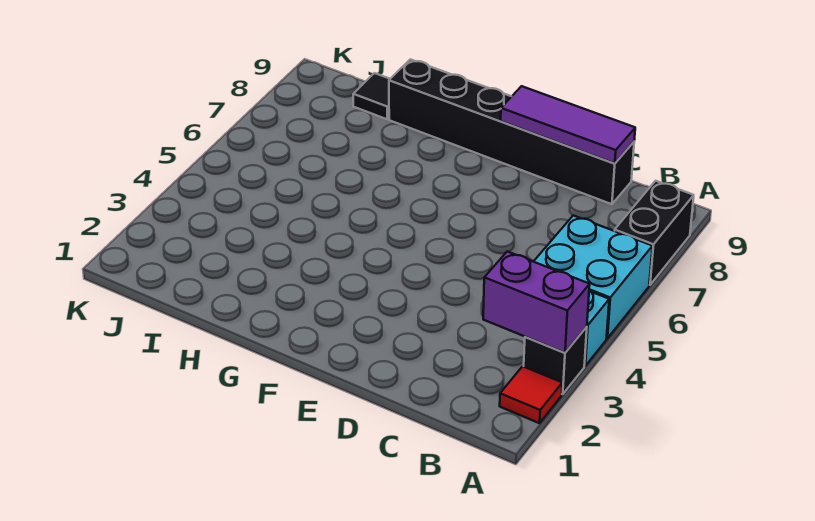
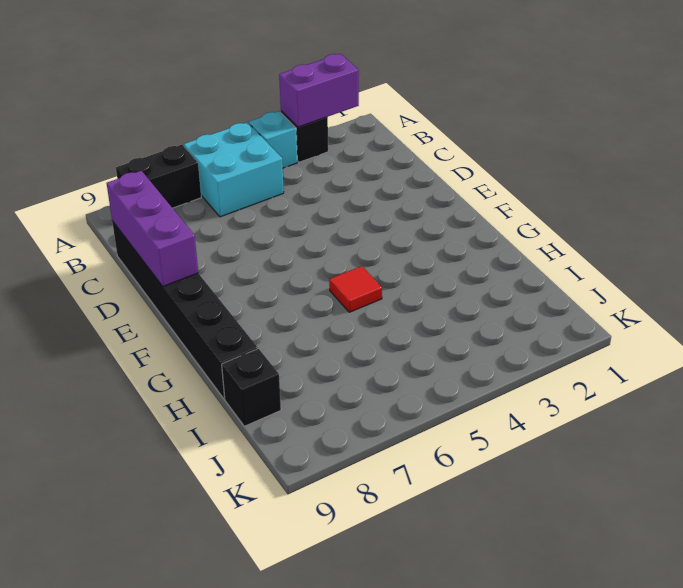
red tile A2 level 1 -> red tile G5 level 1
purple brick A3:B3 level 2 -> purple brick A2:A3 level 2
purple tile C9:E9 level 2 -> purple brick C9:E9 level 2
black tile I9 level 1 -> black brick I9 level 1

